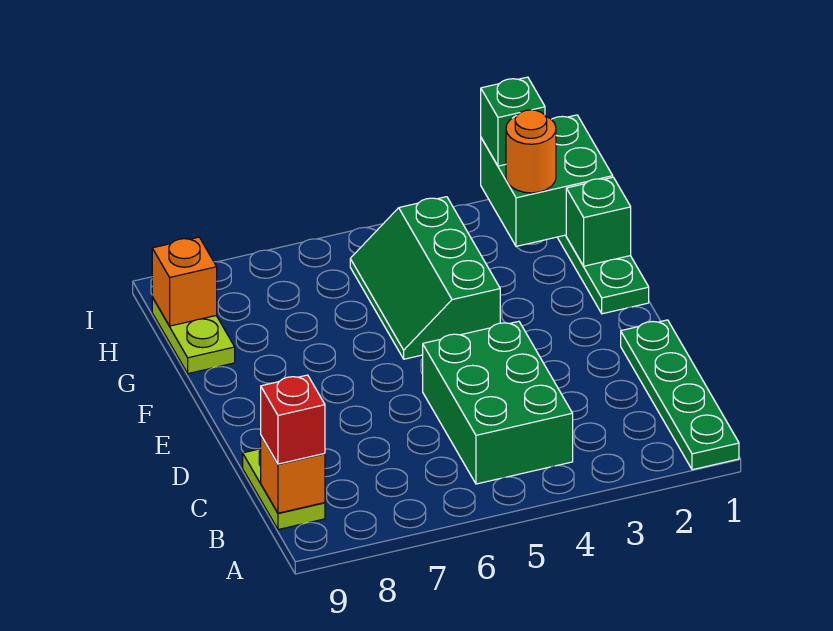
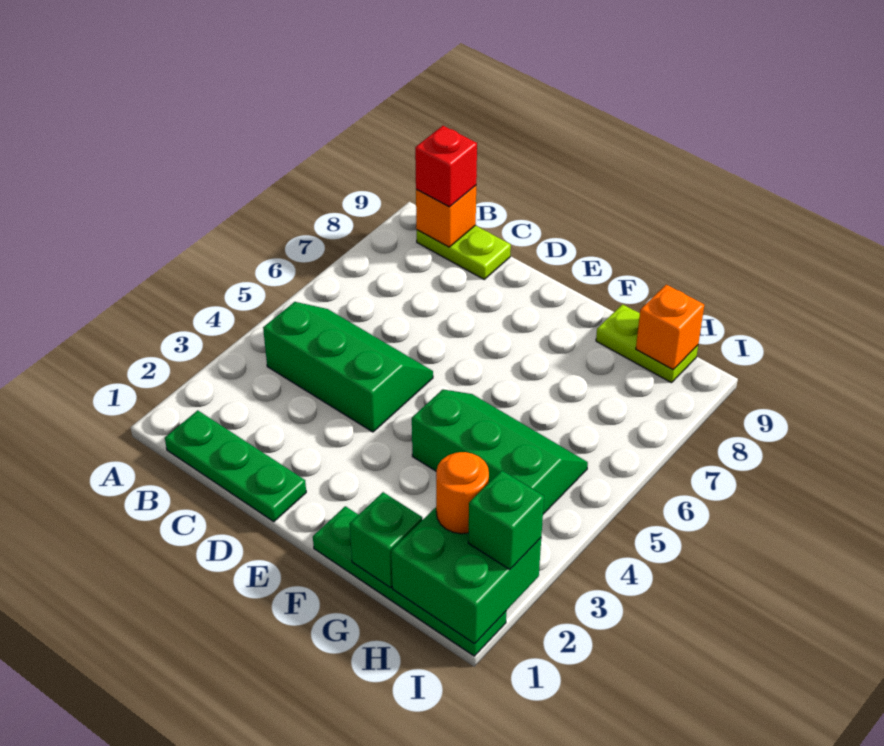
green plate A1:D1 level 1 -> green plate B1:D1 level 1
green brick B4:D5 level 1 -> green slope B4:D5 level 1 top 4

